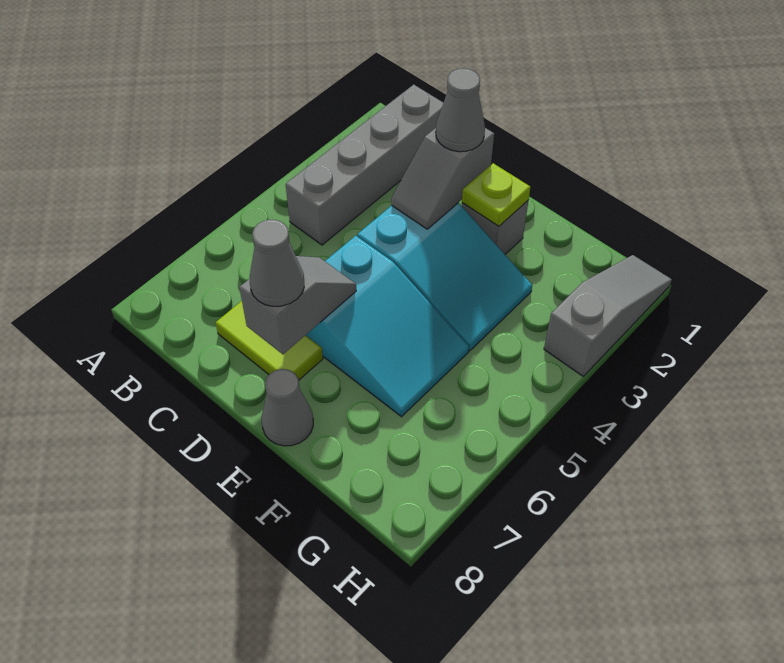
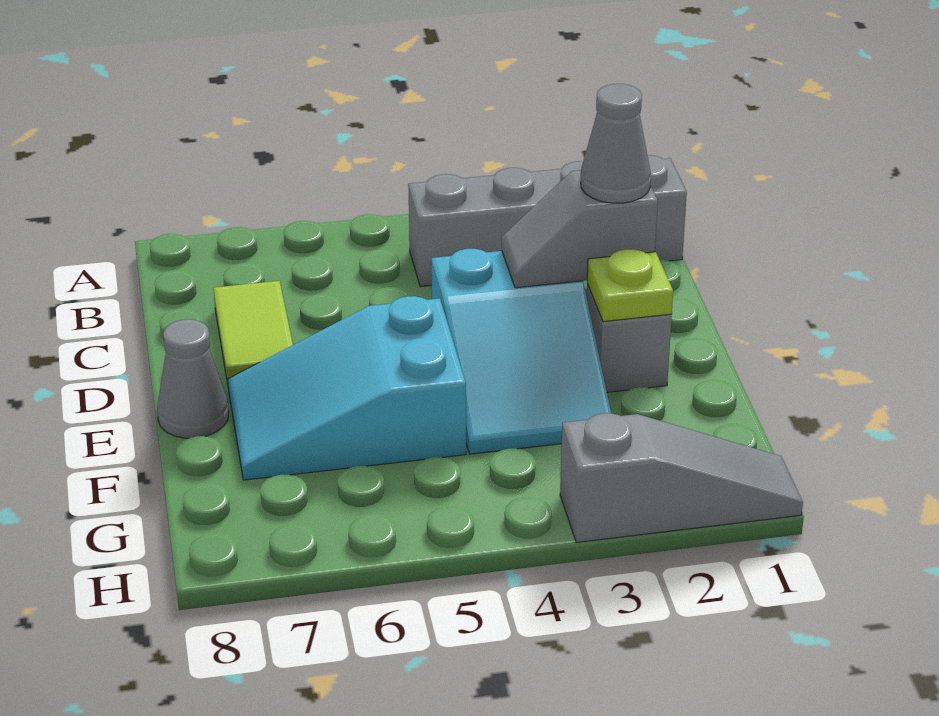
cyan slope D5:F6 level 1 top D -> cyan slope E5:F7 level 1 top 5
grey slope D6:D7 level 2 top 7 -> none
grey cone D7 level 3 -> none

